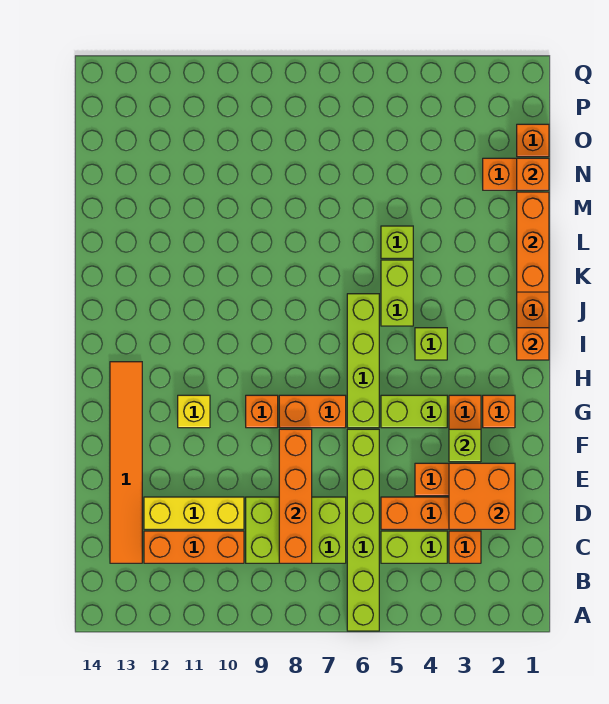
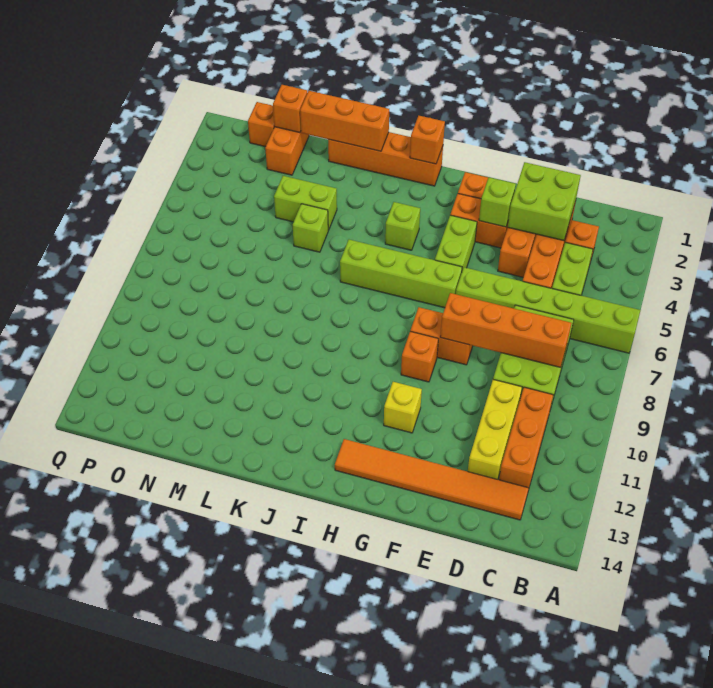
orange brick D2:E3 level 2 -> lime brick D2:E3 level 2
orange brick G7:G8 level 1 -> orange brick F8:G8 level 1
lime brick J5:K5 level 1 -> lime brick L4:M4 level 1

